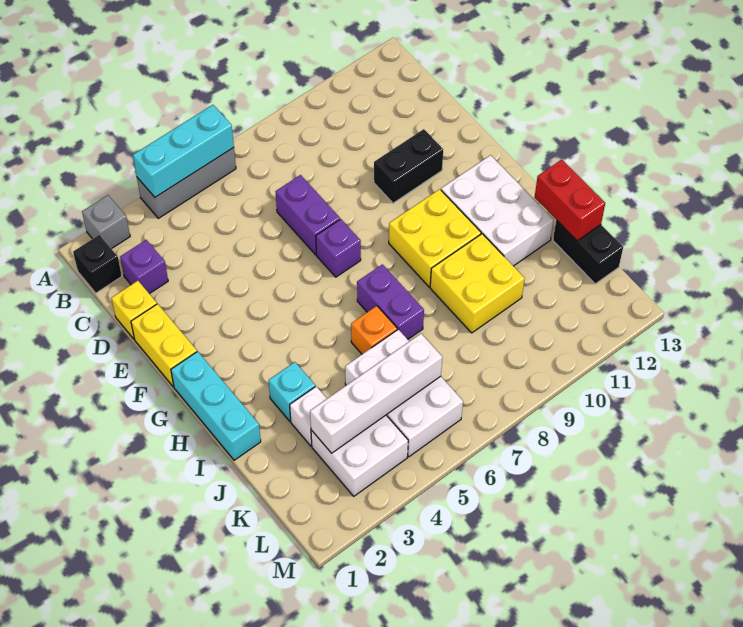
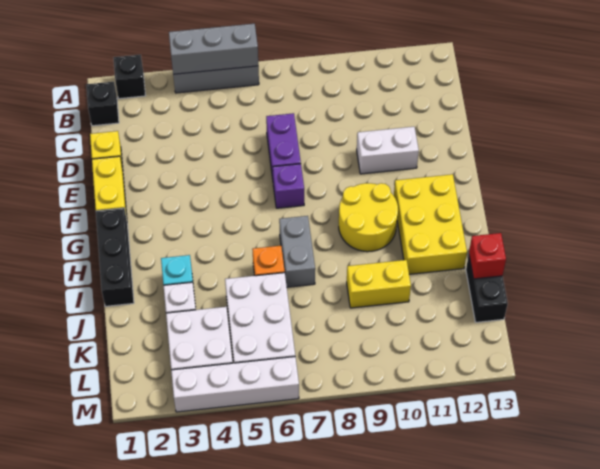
grey brick A2 level 1 -> black brick A2 level 1
cyan brick A4:A6 level 2 -> grey brick A4:A6 level 2
purple brick C2 level 1 -> none
black brick E10:E11 level 1 -> white brick E10:E11 level 1
cyan brick G1:I1 level 1 -> black brick G1:I1 level 1
yellow brick G9:H10 level 1 -> yellow round brick G9:H10 level 1
white brick G11:I12 level 1 -> yellow brick G11:I12 level 1
purple brick H7:I7 level 1 -> grey brick H7:I7 level 1
yellow brick I9:J10 level 1 -> yellow brick J9:J10 level 1
red brick I13:J13 level 2 -> red brick J13 level 2
white brick K3:K6 level 2 -> white brick M3:M6 level 1

